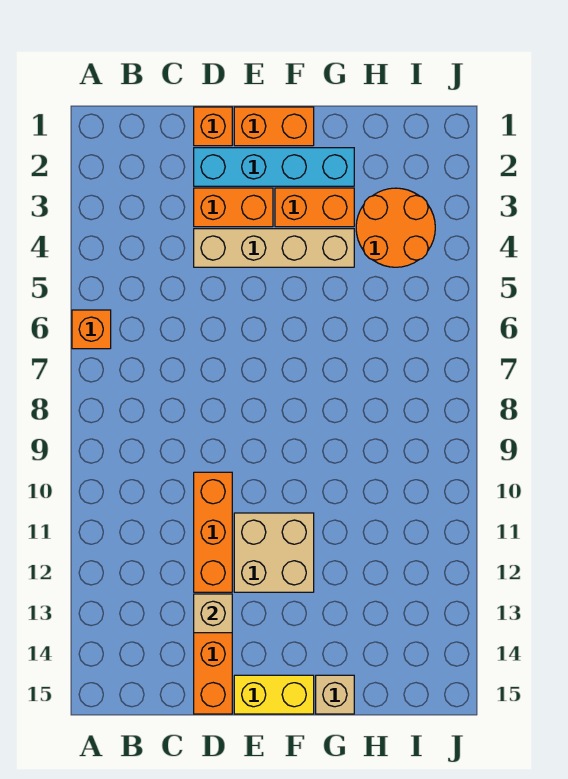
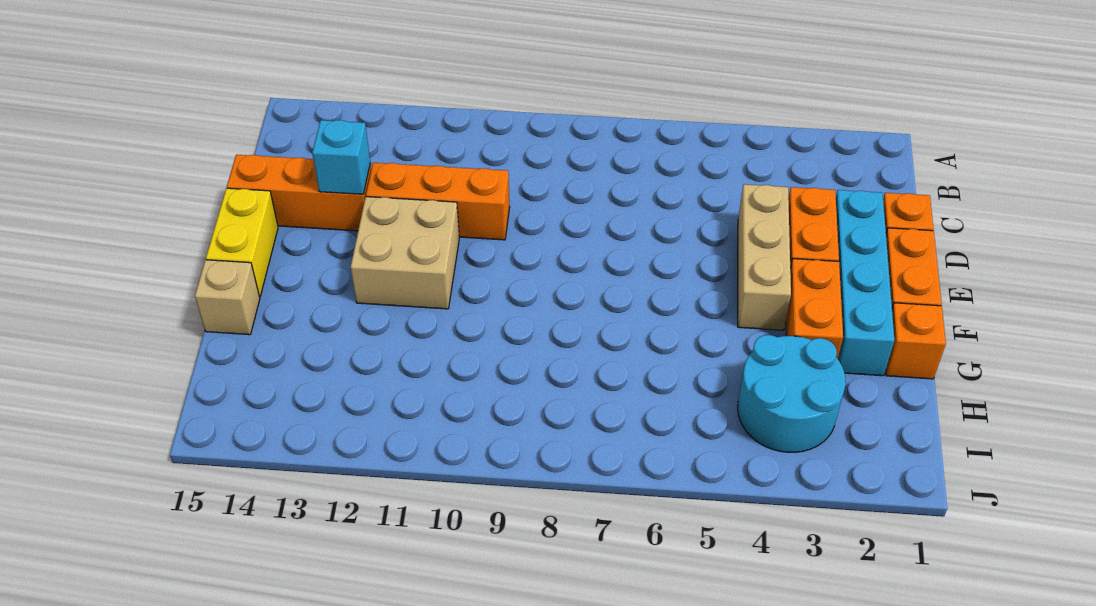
orange brick A6 level 1 -> orange brick G1 level 1
tan brick D4:G4 level 1 -> tan brick D4:F4 level 1
tan brick D13 level 2 -> cyan brick D13 level 2
orange round brick H3:I4 level 1 -> cyan round brick H3:I4 level 1

